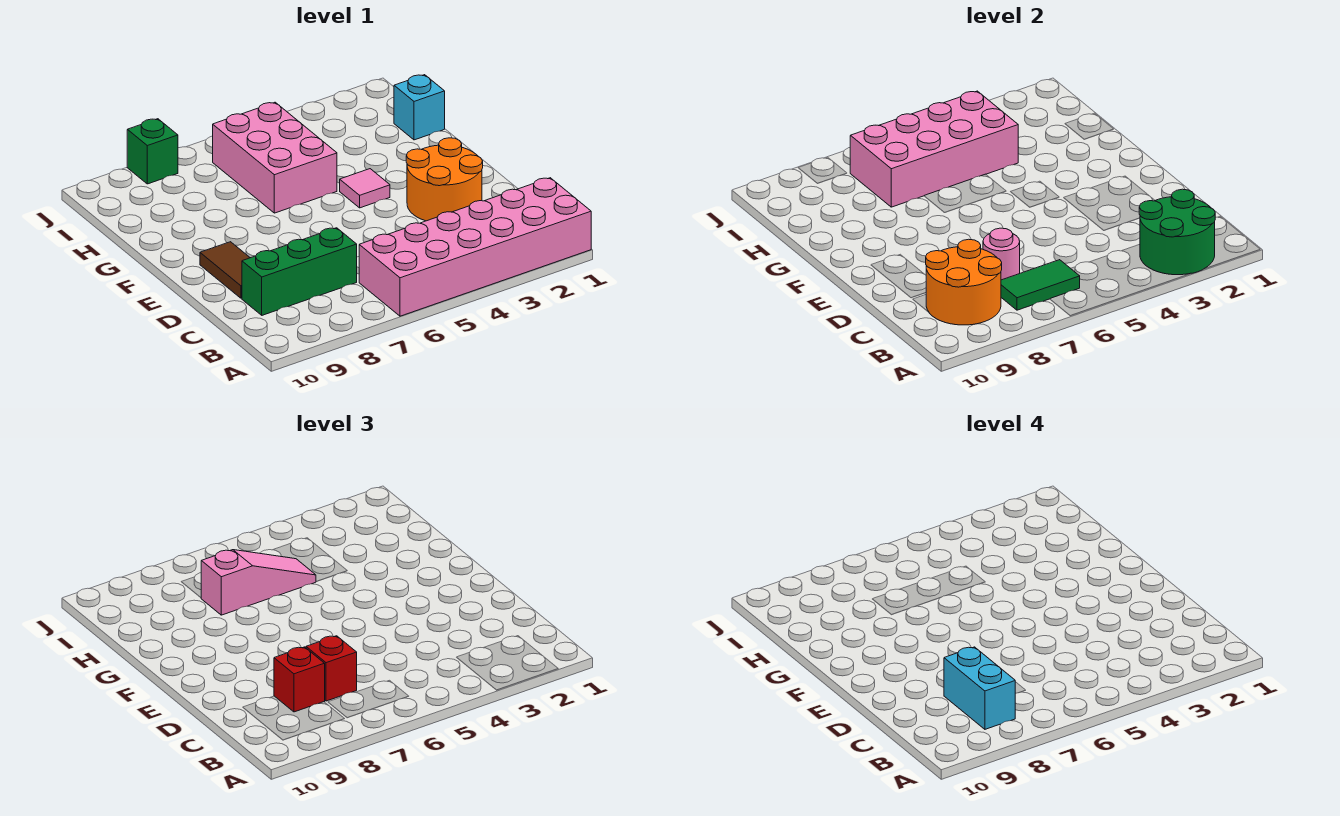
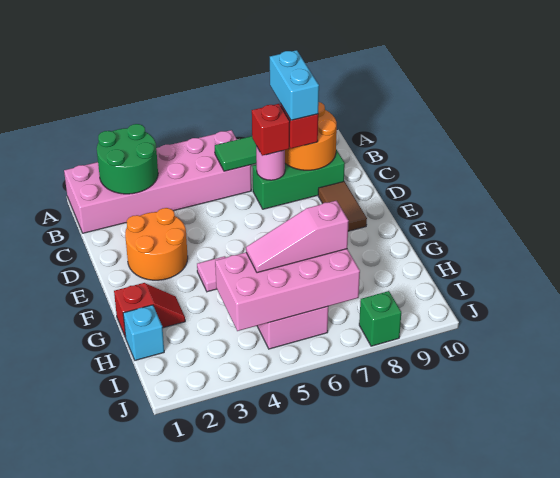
none -> red slope G1:G2 level 1 top 1

